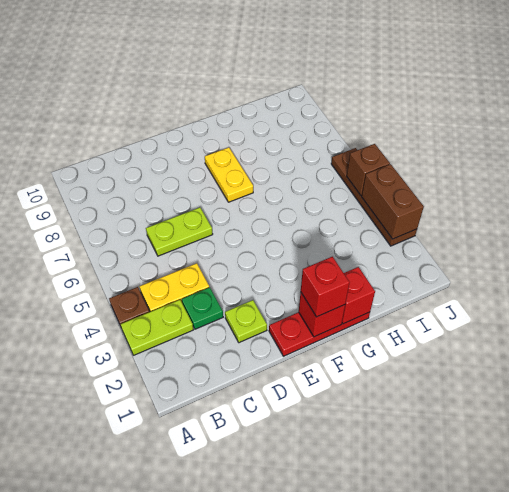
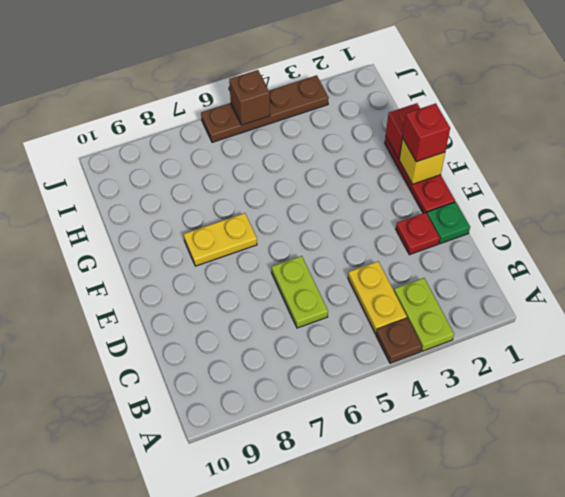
green plate C3 level 1 -> green plate D1 level 1
lime plate D2 level 1 -> red plate D2 level 1
red brick F1 level 2 -> yellow brick F1 level 2
brown brick J3:J4 level 2 -> none

